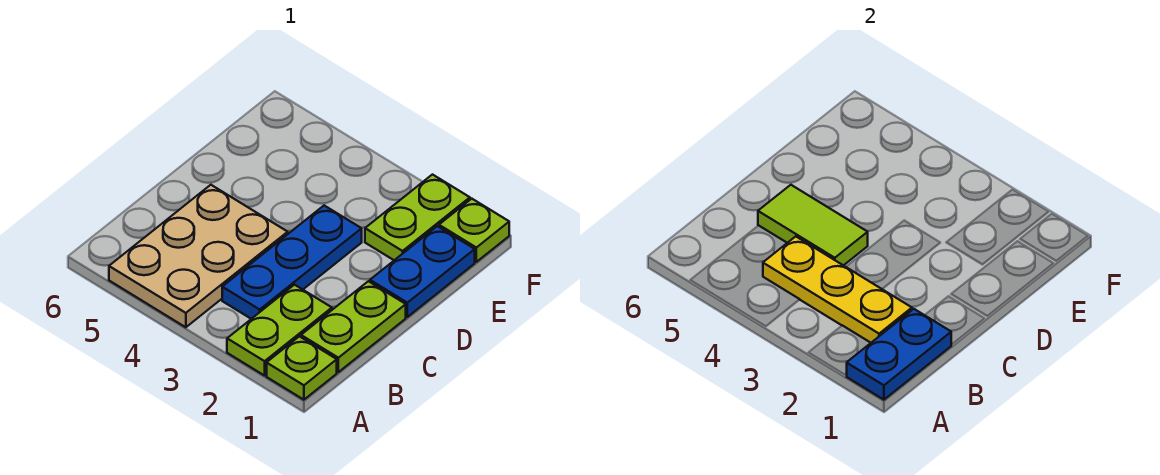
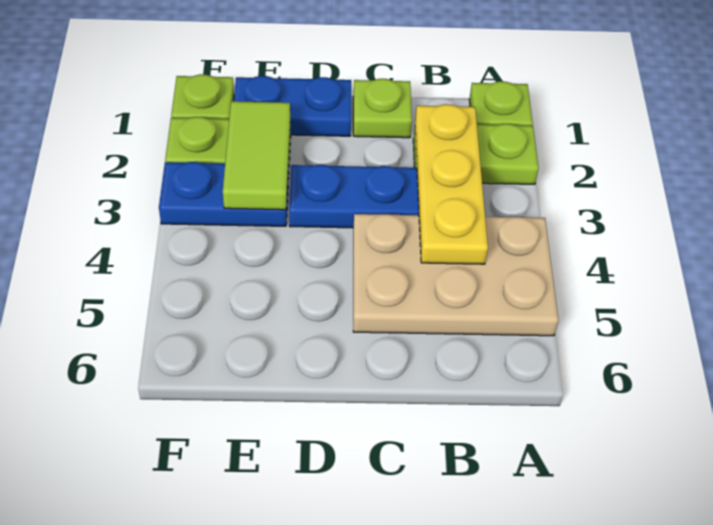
blue plate A1:B1 level 2 -> blue plate E3:F3 level 1
lime plate B1:C1 level 1 -> lime plate C1 level 1
lime tile C4:C5 level 2 -> lime tile E2:E3 level 2

